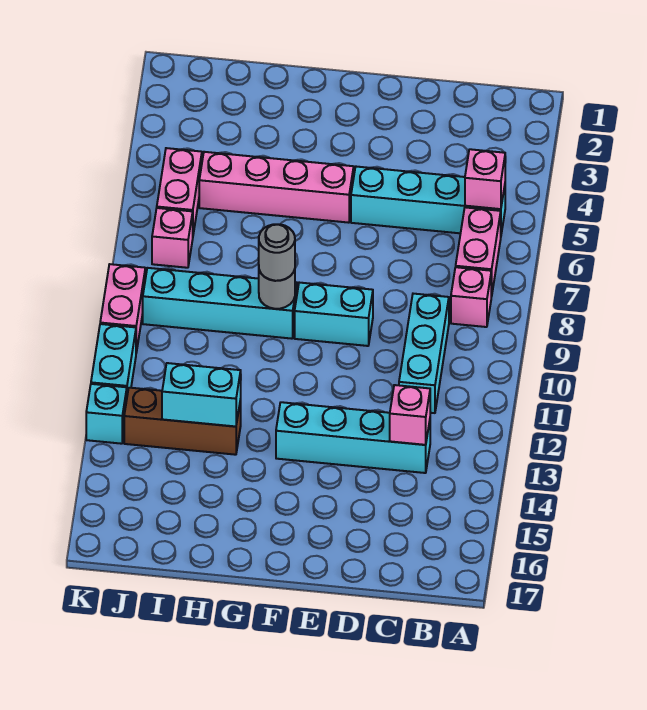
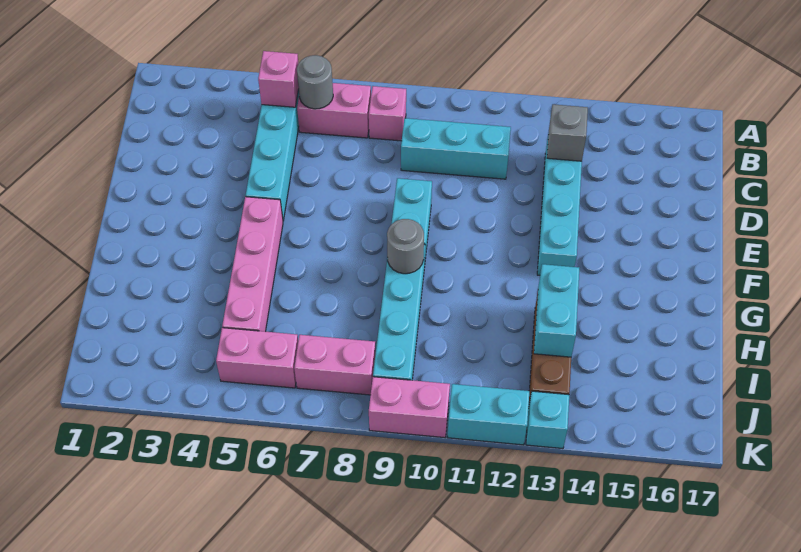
pink brick C13 level 2 -> grey brick C13 level 2
grey round brick G9 level 3 -> grey round brick B6 level 2
pink brick J7 level 1 -> pink brick J7:J8 level 1

